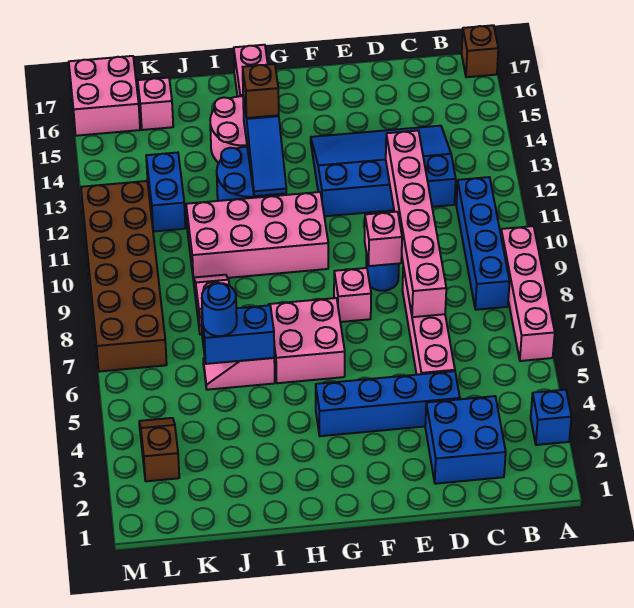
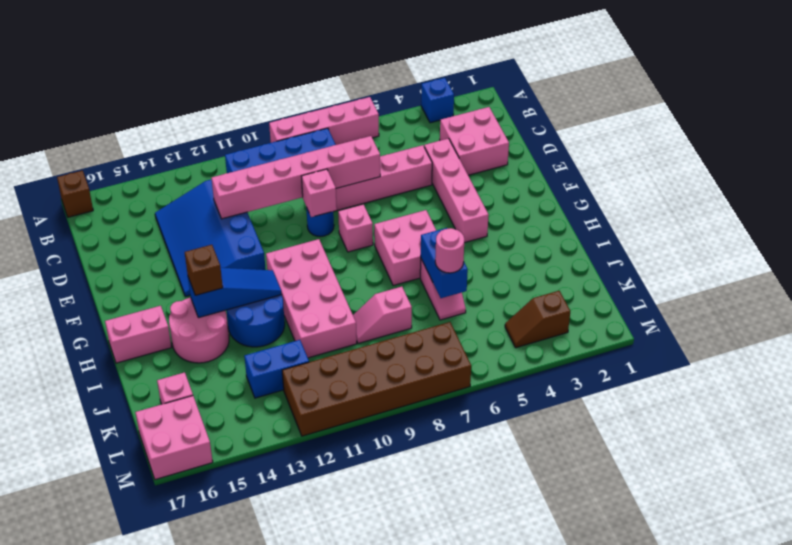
blue brick C2:D3 level 1 -> pink brick C2:D3 level 1
blue brick D4:G4 level 1 -> pink brick D4:G4 level 1
blue round brick J6 level 3 -> pink round brick J6 level 3

